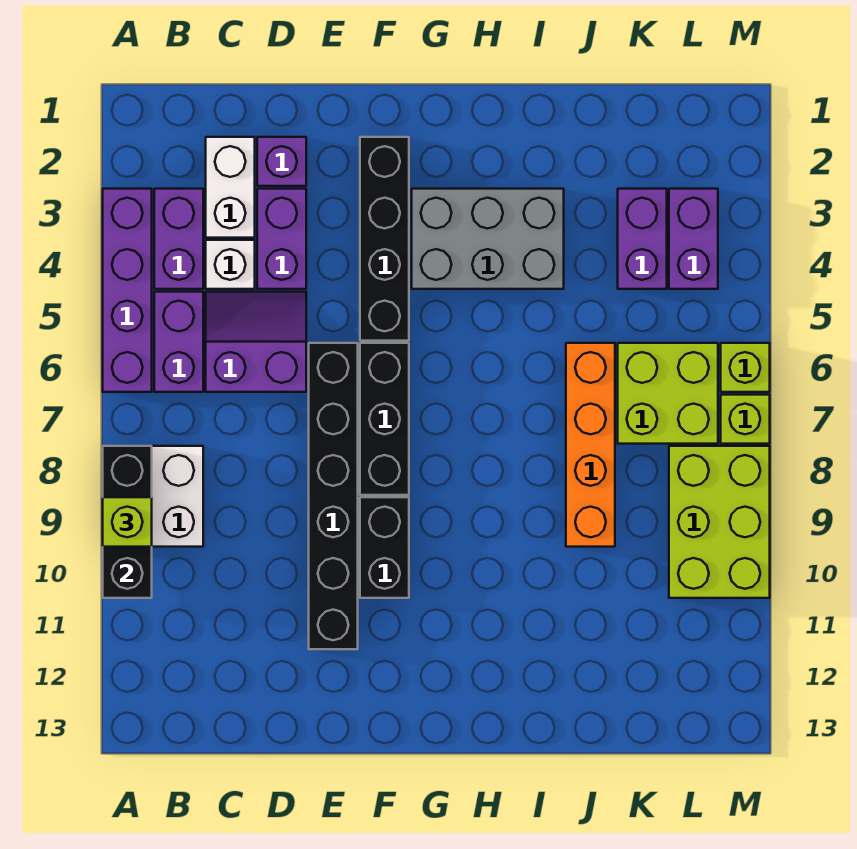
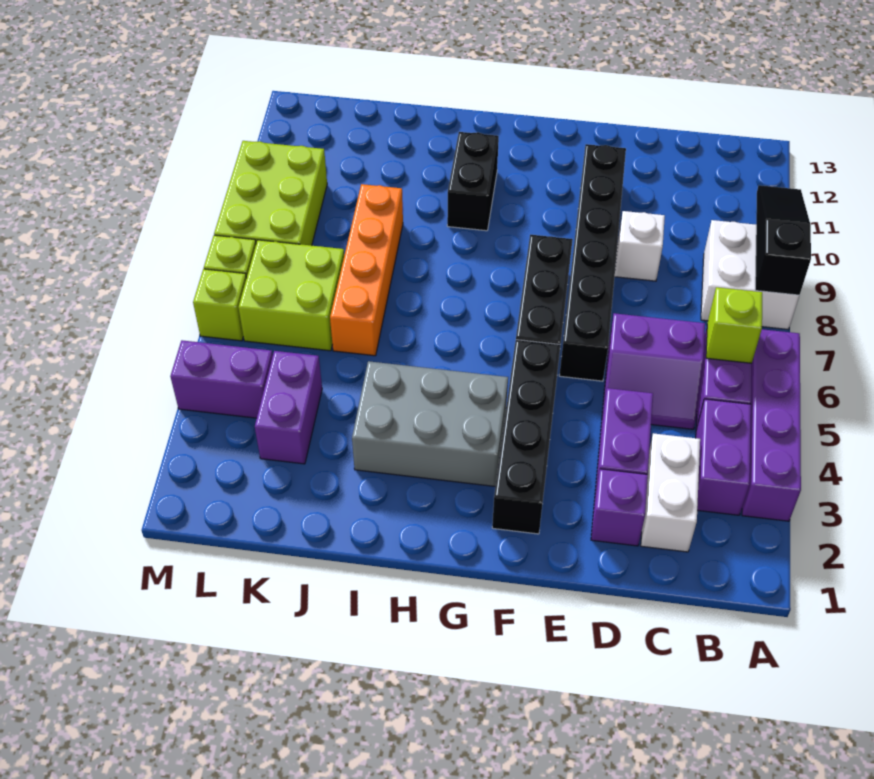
black brick A8:A10 level 2 -> black slope A8:A10 level 2 top 8
lime brick A9 level 3 -> lime brick B6 level 2
white brick C4 level 1 -> white brick D9 level 1
black brick F9:F10 level 1 -> black brick H10:H11 level 1
purple brick L3:L4 level 1 -> purple brick L4:M4 level 1

